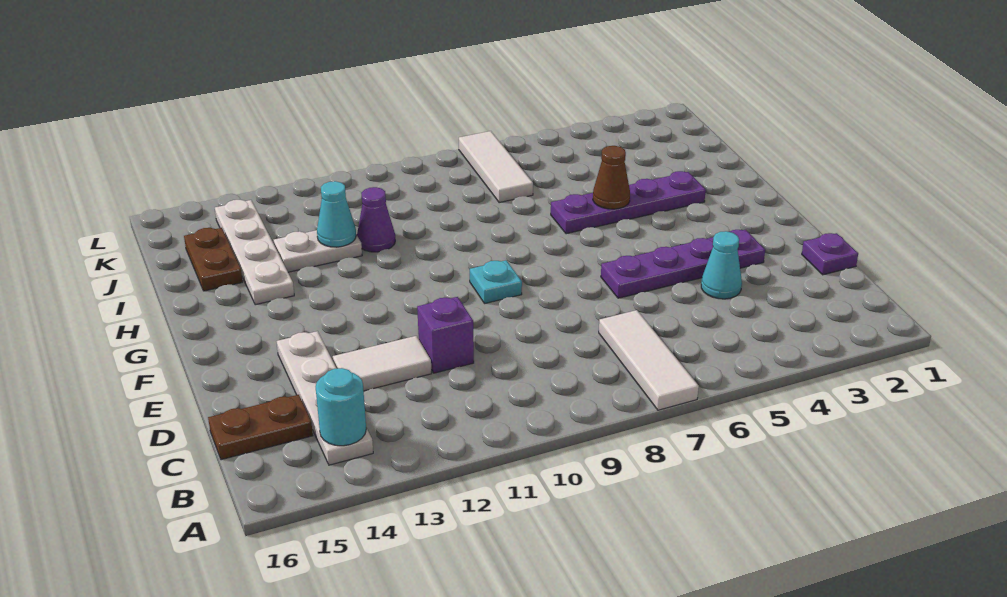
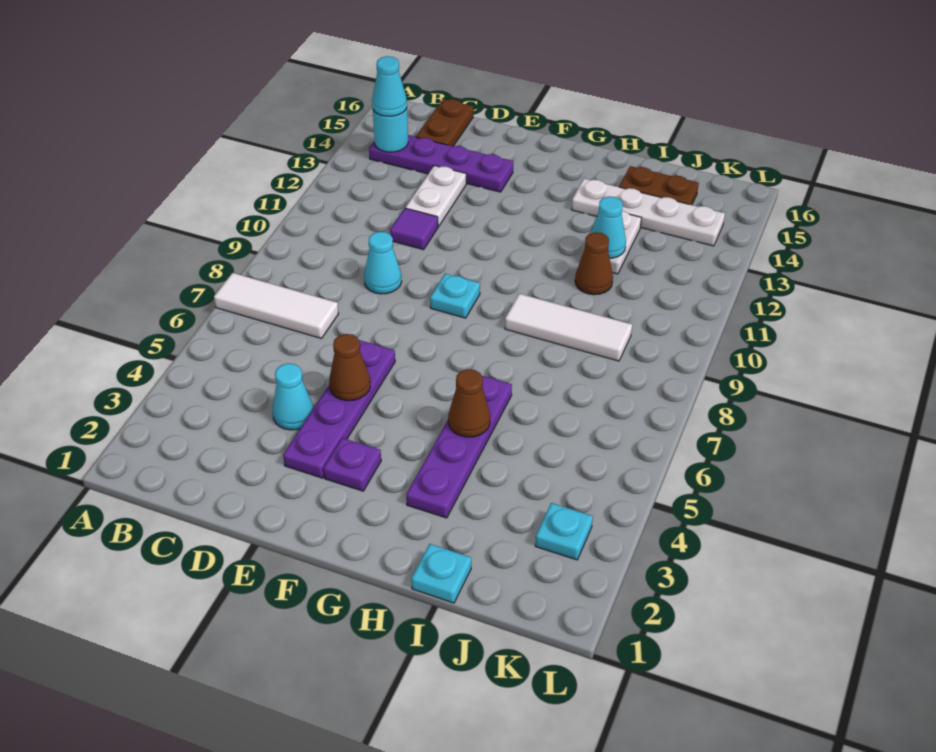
white plate B14:E14 level 1 -> purple plate B14:E14 level 1
none -> cyan cone B14 level 3
purple plate D1 level 1 -> purple plate F3 level 1
none -> cyan cone D9 level 1
purple brick D11 level 1 -> purple tile D11 level 1
white tile D12:D13 level 1 -> white plate D12:D13 level 1
none -> brown cone E5 level 2
none -> cyan plate I1 level 1
purple cone I11 level 1 -> brown cone I11 level 1
white tile J7:L7 level 1 -> white tile H9:J9 level 1
none -> cyan plate K3 level 1

